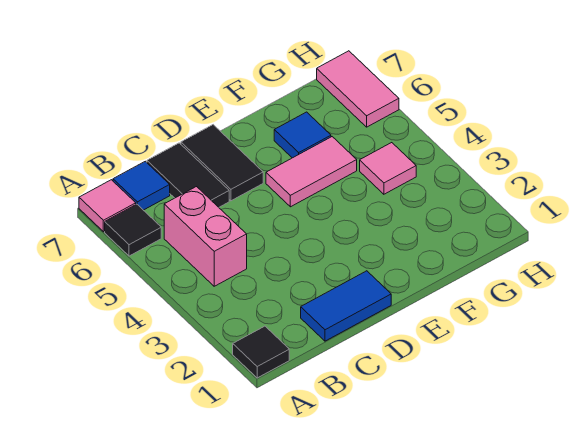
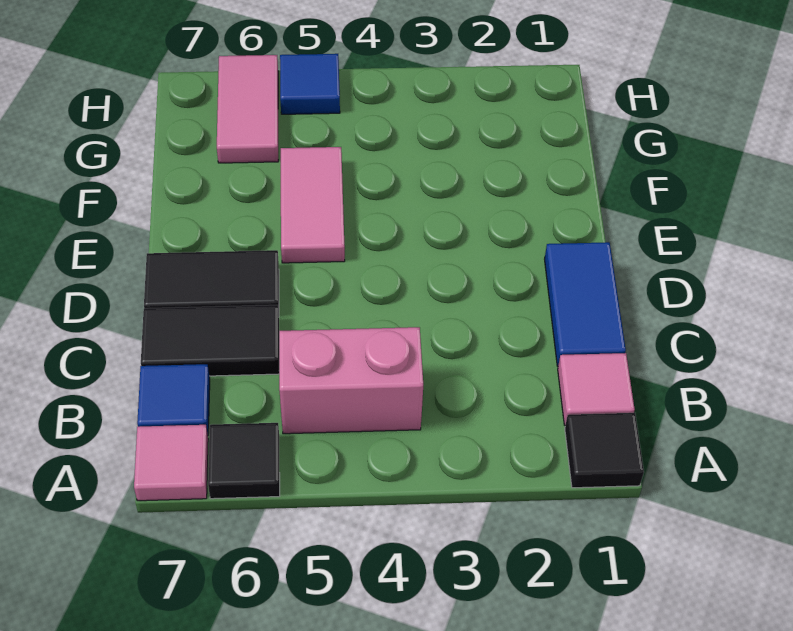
blue tile F6 level 1 -> blue tile H5 level 1
pink tile G4 level 1 -> pink tile B1 level 1
pink tile H6:H7 level 1 -> pink tile G6:H6 level 1

